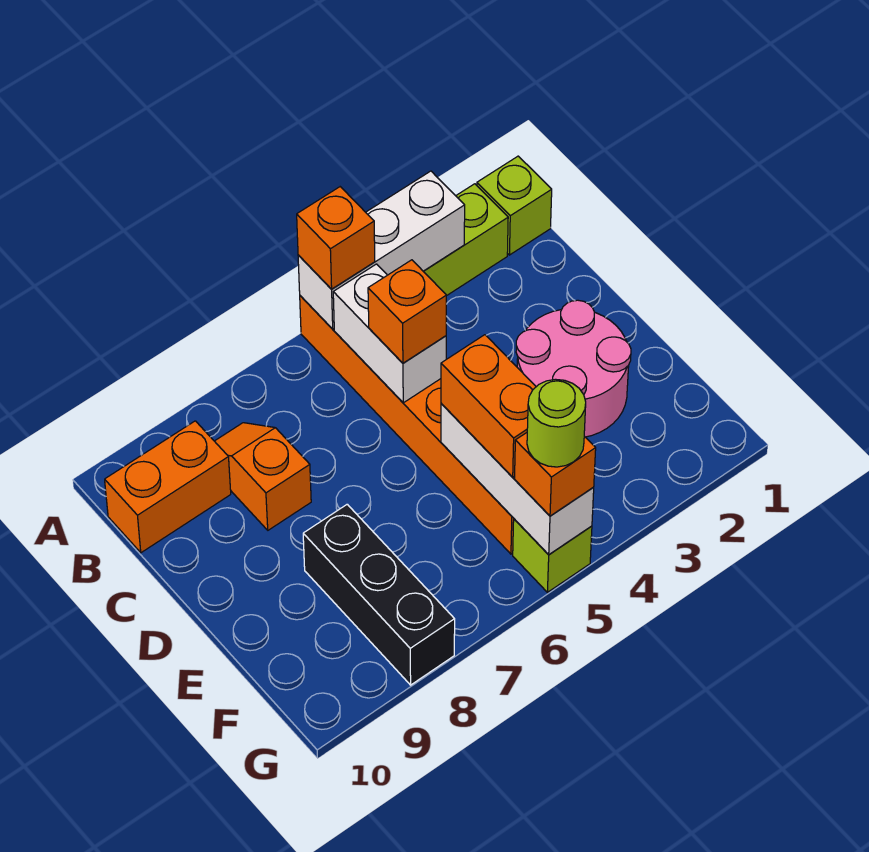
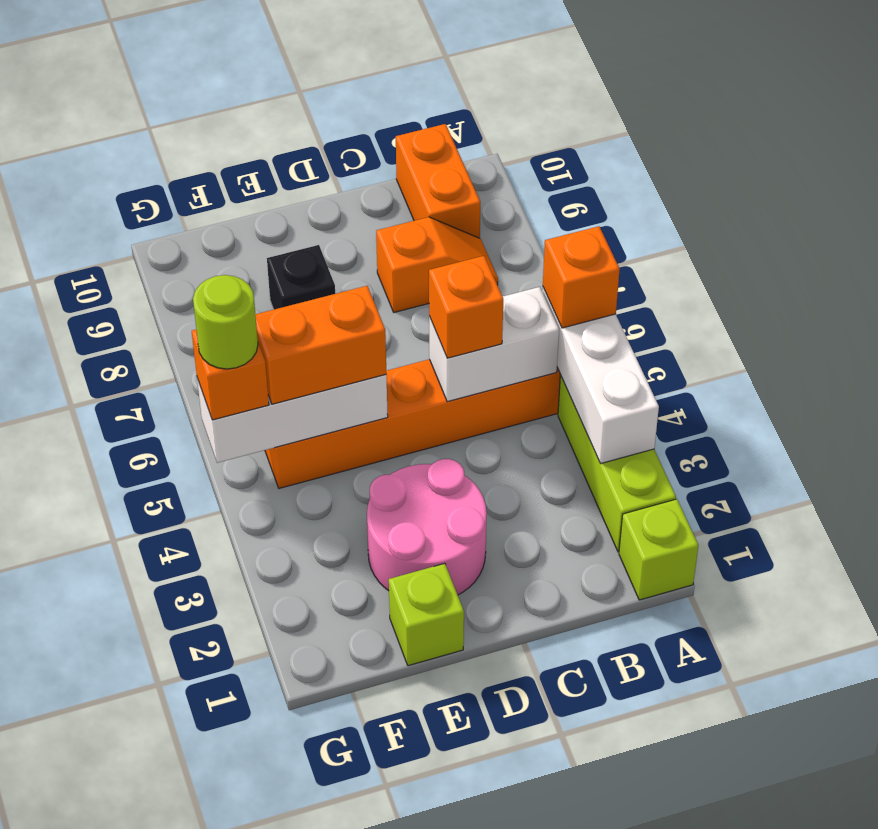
black brick E8:G8 level 1 -> black brick E8 level 1
lime brick G5 level 1 -> lime brick E1 level 1

